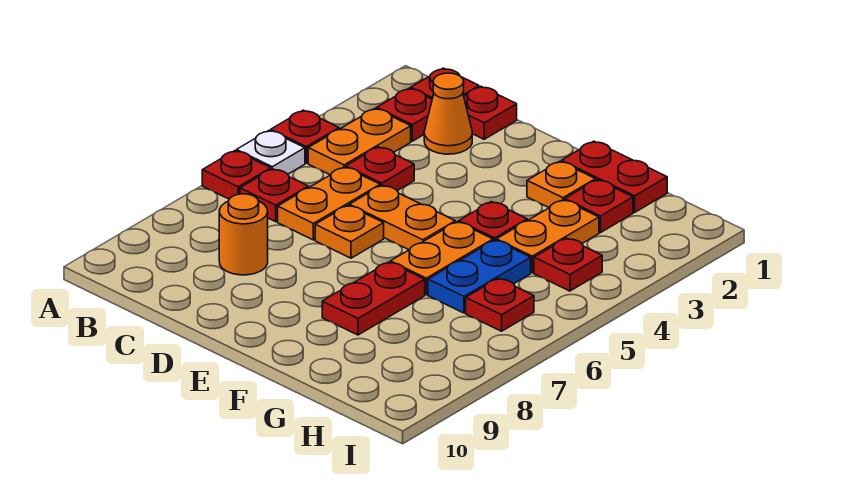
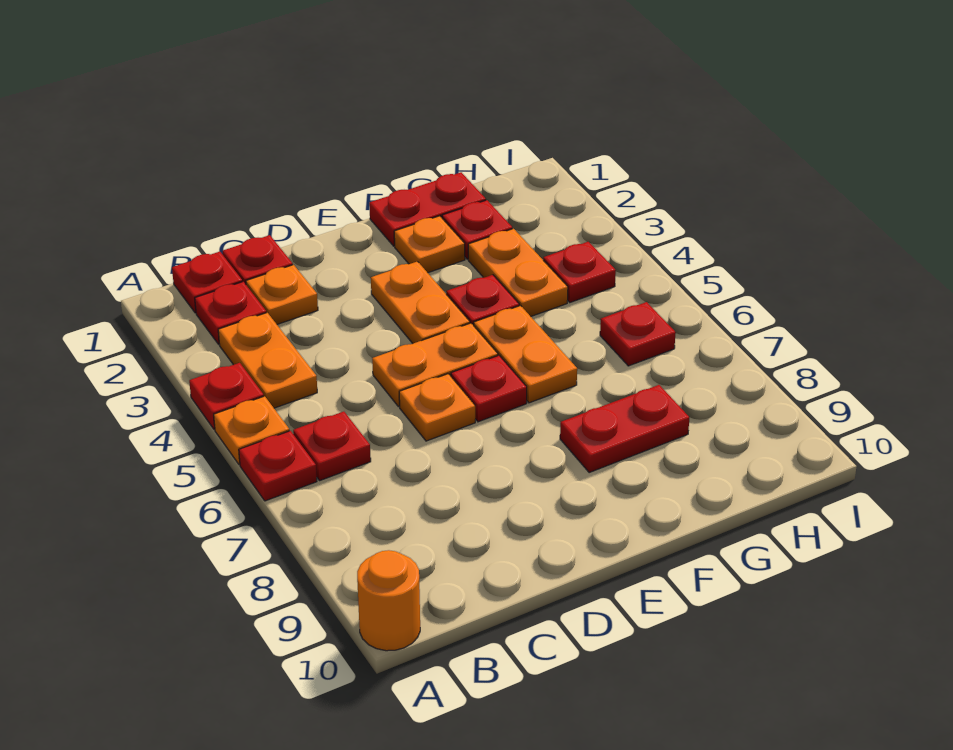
white plate A5 level 1 -> orange plate A5 level 1
orange cone C2 level 1 -> orange plate C2 level 1
red plate C4 level 1 -> red plate E6 level 1
orange plate C5:C6 level 1 -> orange plate E3:E4 level 1
orange round brick C8 level 1 -> orange round brick A10 level 1
red plate F7:F8 level 1 -> red plate F8:G8 level 1
blue plate G5:G6 level 1 -> none

